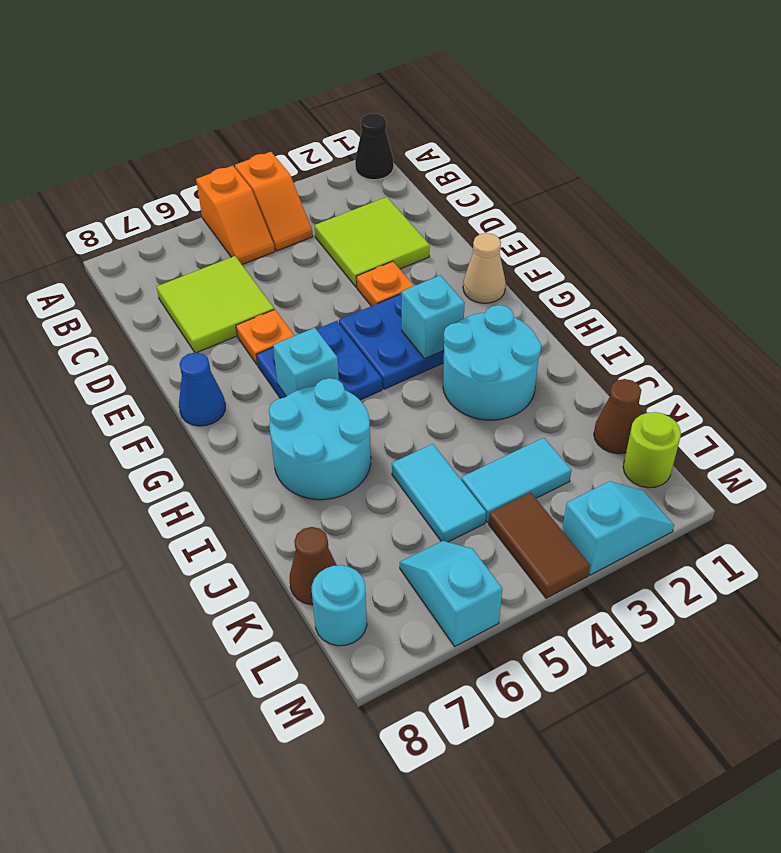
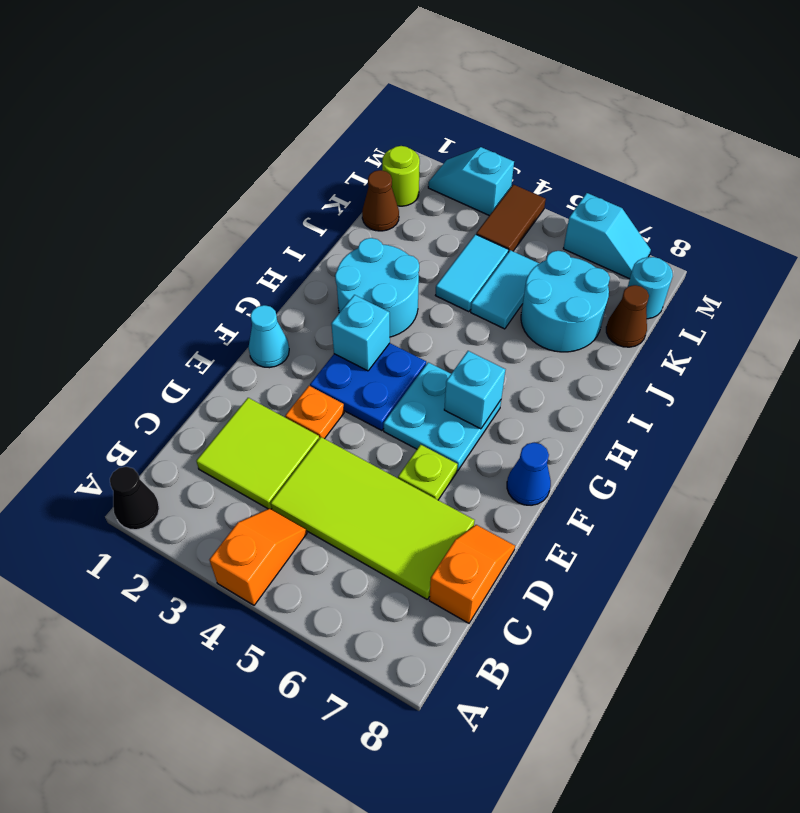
orange slope A5:B5 level 1 top A -> orange slope C8:D8 level 1 top C
lime tile C6:D7 level 1 -> lime tile C4:D7 level 1
orange plate E6 level 1 -> lime plate E6 level 1
tan cone F1 level 1 -> cyan cone F1 level 1
blue plate F5:G6 level 1 -> cyan plate F5:G6 level 1
cyan round brick H6:I7 level 1 -> cyan round brick J6:K7 level 1
cyan tile K3:K4 level 1 -> cyan tile J4:K4 level 1
cyan slope L6:M6 level 1 top M -> cyan slope M6:M7 level 1 top 6

